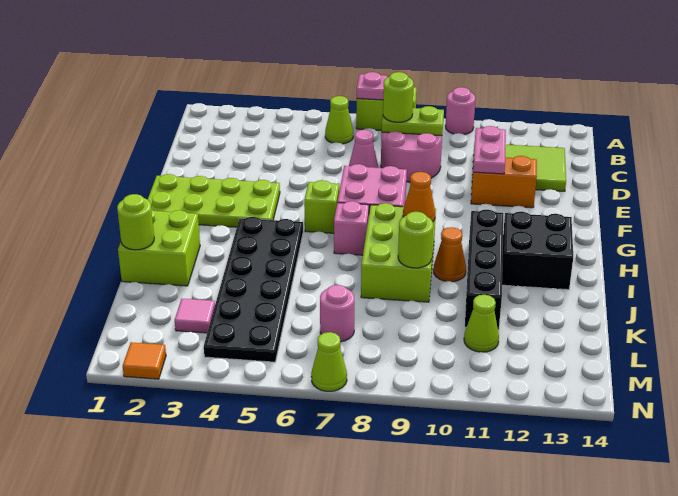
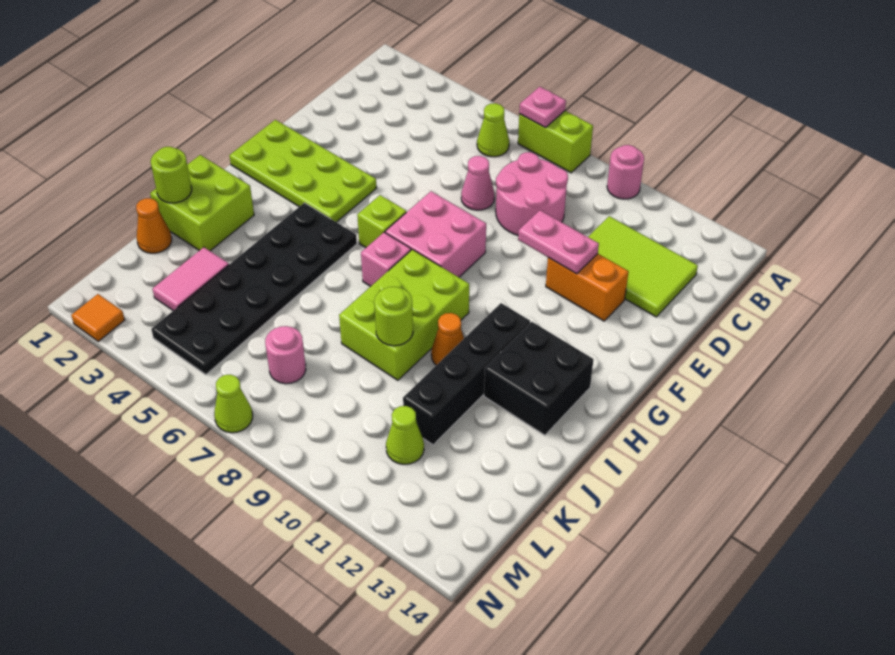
lime plate C8:C9 level 2 -> none
lime round brick C8 level 3 -> none
pink plate D11:E11 level 2 -> pink plate E10:E11 level 2
orange cone H9 level 2 -> orange cone K1 level 1
pink tile L3 level 1 -> pink tile K3:L3 level 1

